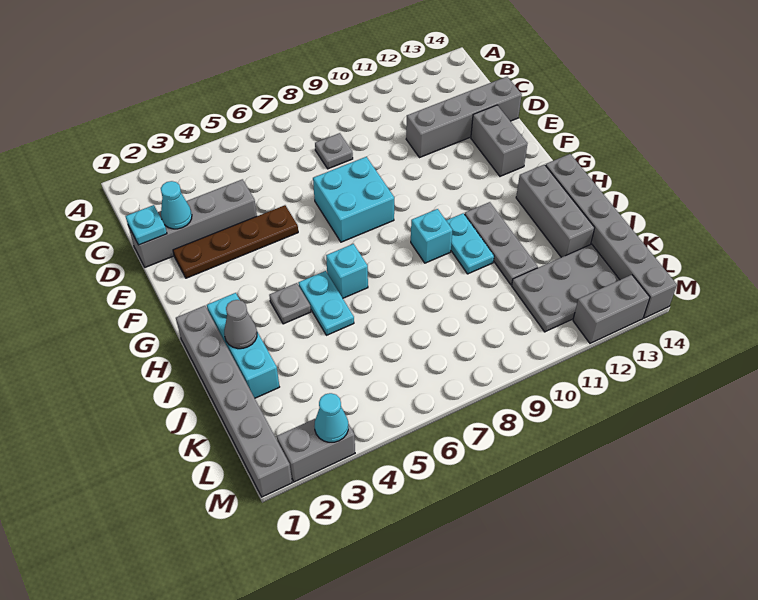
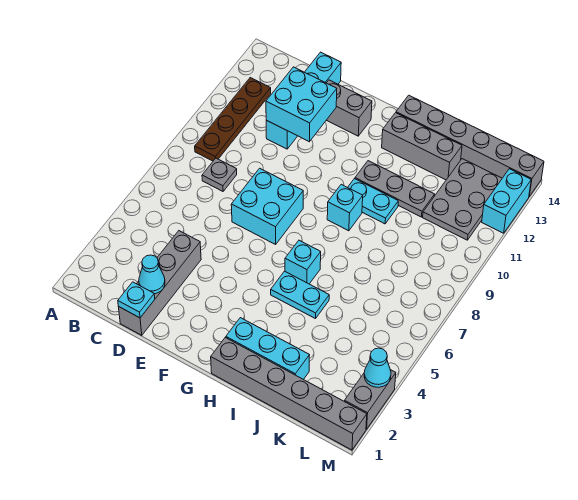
grey brick D11:D14 level 1 -> cyan brick D11:D14 level 1
none -> cyan brick D11:E12 level 2
brown plate E2:E5 level 1 -> brown plate B9:B12 level 1
grey plate H4 level 1 -> none
grey cone I2 level 2 -> none
grey brick M12:M13 level 1 -> cyan brick M12:M13 level 1

